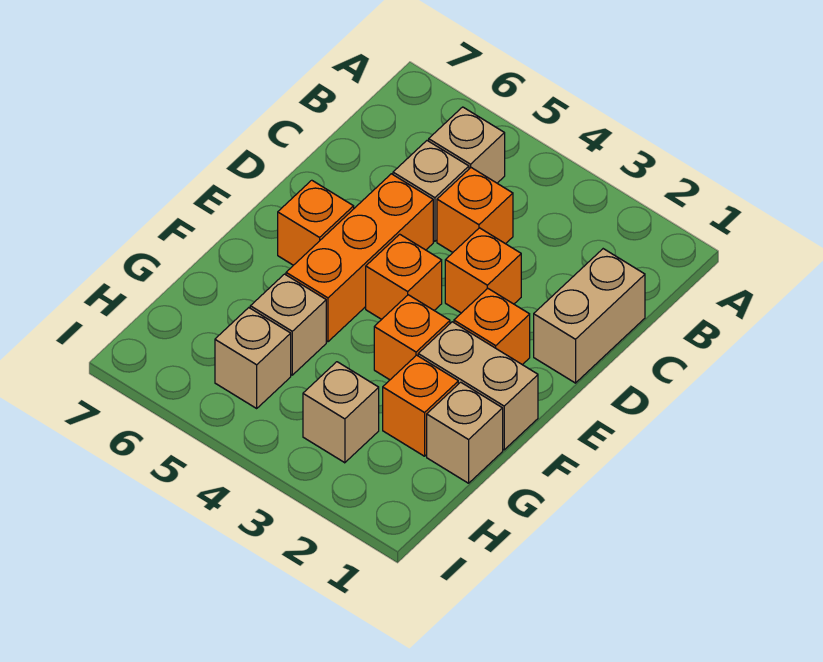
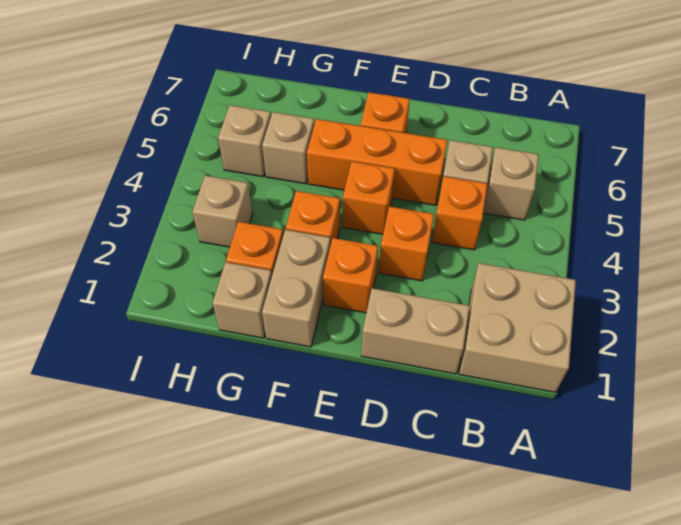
none -> tan brick A1:B2 level 1

